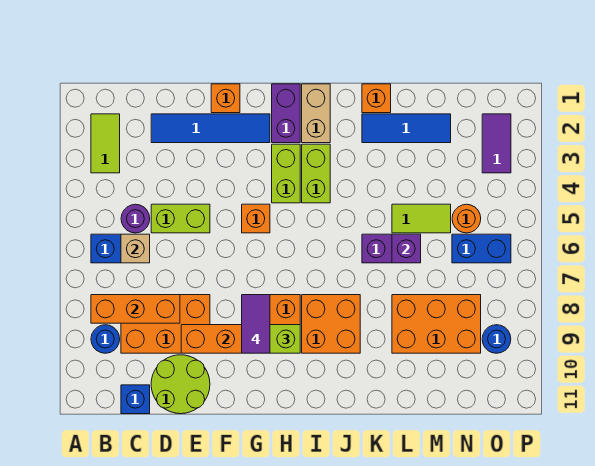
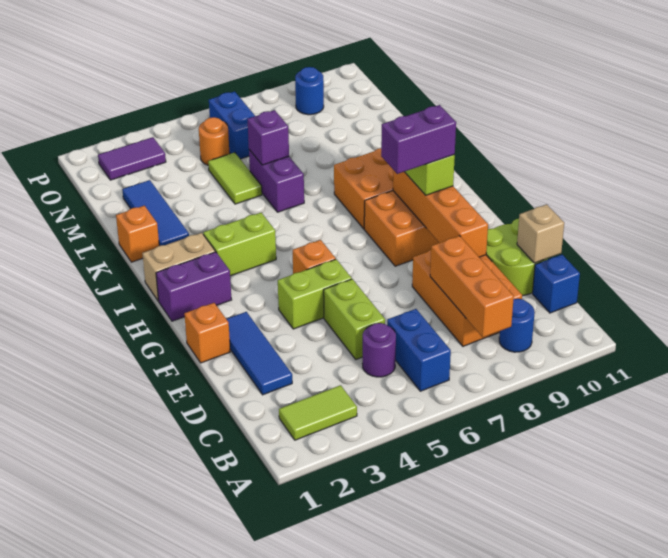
tan brick C6 level 2 -> tan brick D11 level 2
blue tile D2:G2 level 1 -> blue tile D2:F2 level 1
purple tile G8:G9 level 4 -> purple brick G8:G9 level 4
lime brick H3:H4 level 1 -> lime brick F4:F5 level 1
orange brick L8:N9 level 1 -> none

